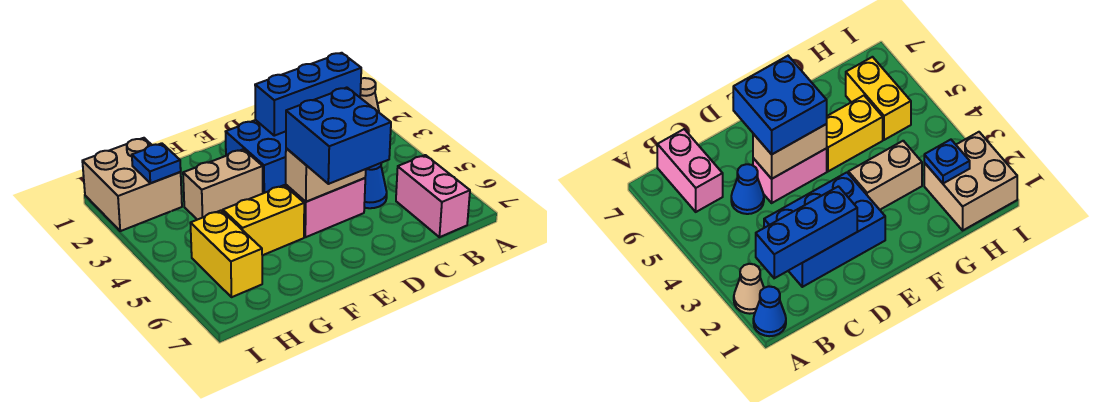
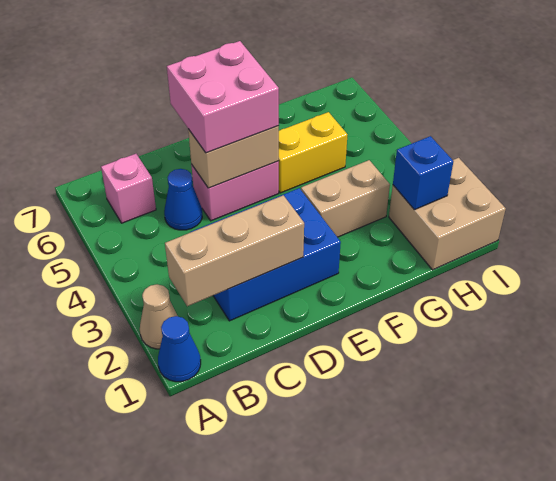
blue brick B2:D2 level 2 -> tan brick B2:D2 level 2
pink brick B6:B7 level 1 -> pink brick B6 level 1
blue brick D5:E6 level 3 -> pink brick D5:E6 level 3
blue plate H2 level 2 -> blue brick H2 level 2
yellow brick H5:H6 level 1 -> none

